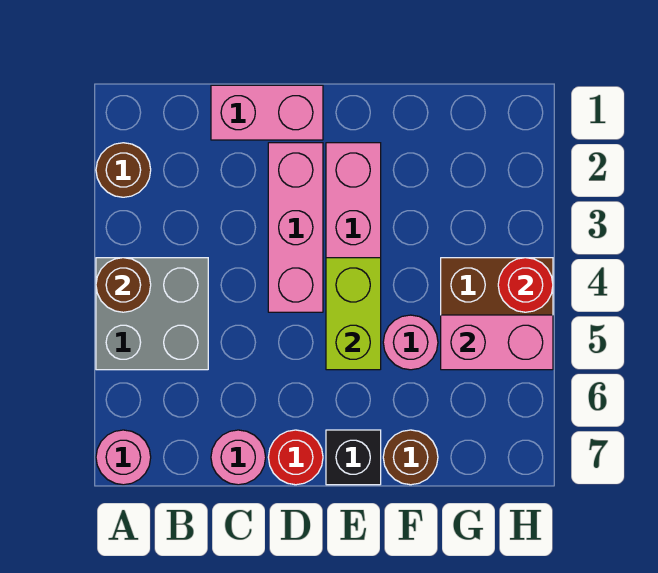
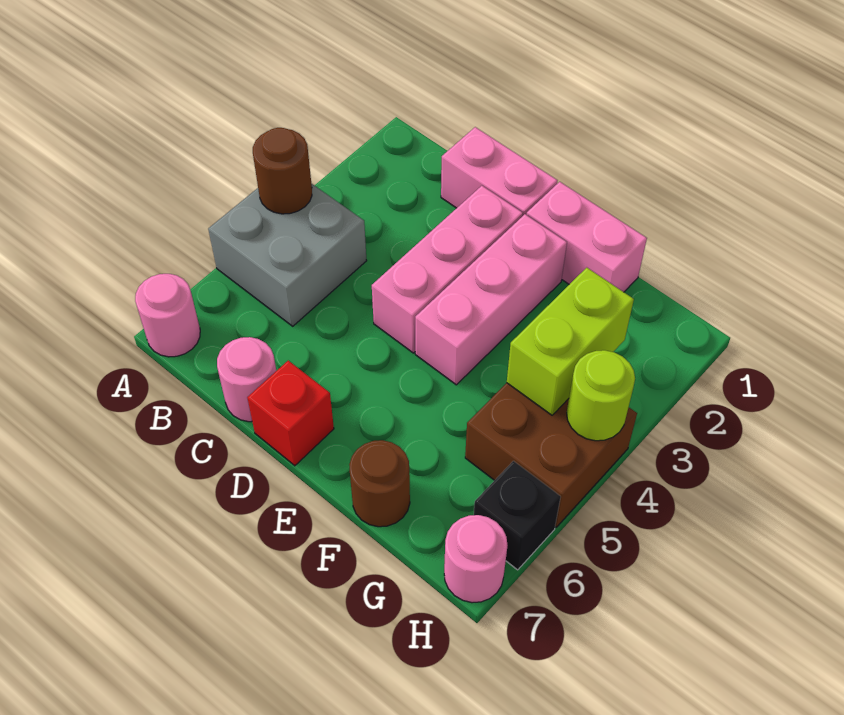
brown round brick A2 level 1 -> none
red round brick D7 level 1 -> red brick D7 level 1
lime brick E4:E5 level 2 -> lime brick G3:G4 level 2
black brick E7 level 1 -> black brick H6 level 1
pink round brick F5 level 1 -> pink round brick H7 level 1
pink brick G5:H5 level 2 -> pink brick E1:F1 level 1
red round brick H4 level 2 -> lime round brick H4 level 2

